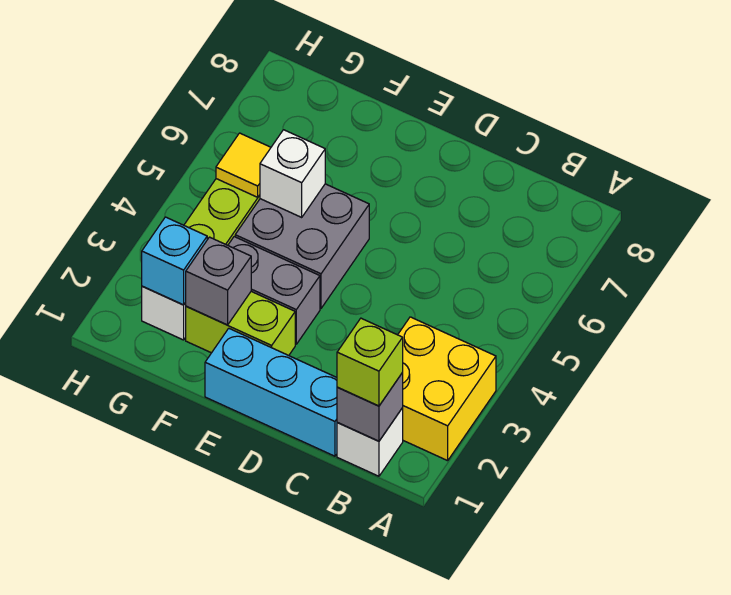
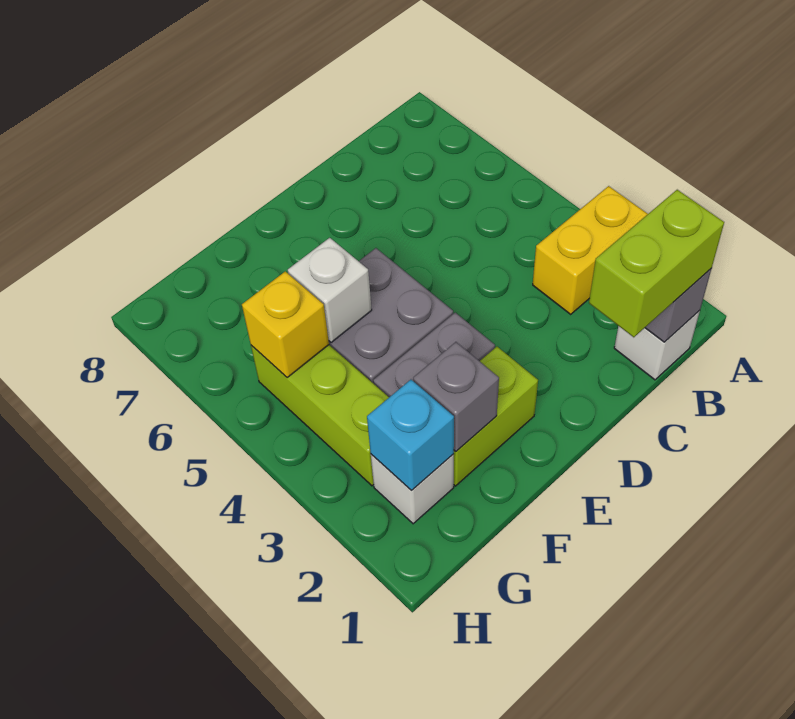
yellow brick A2:B3 level 1 -> yellow brick A3:B3 level 1
lime brick B1 level 3 -> lime brick B1:C1 level 3
cyan brick C1:E1 level 1 -> none
yellow tile G5 level 2 -> yellow brick G5 level 2

